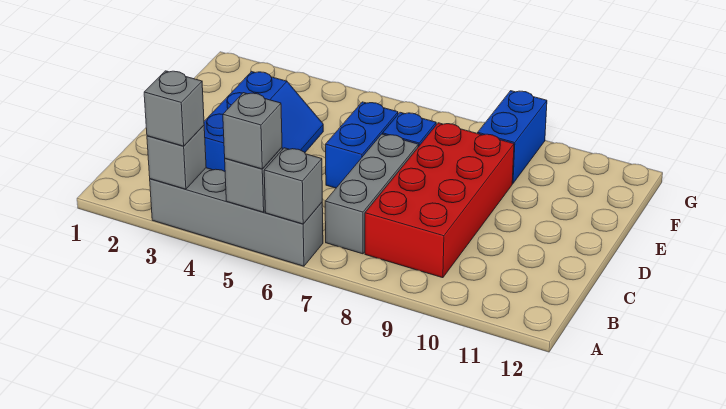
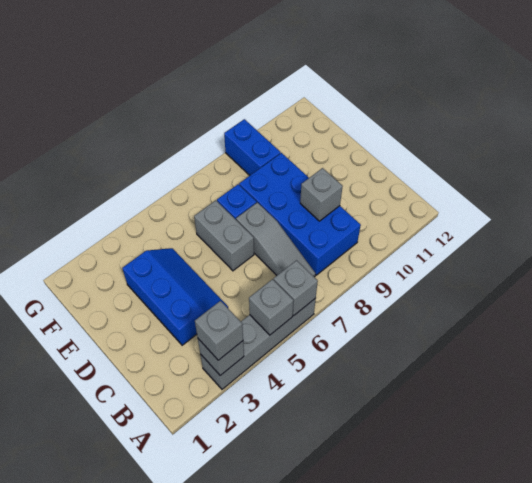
grey brick A5 level 3 -> grey brick C9 level 2
grey brick B7:D7 level 1 -> grey slope B7:D7 level 1 top D
red brick B8:E9 level 1 -> blue brick B8:E9 level 1
blue brick D6:E6 level 1 -> grey brick D6:E6 level 1

